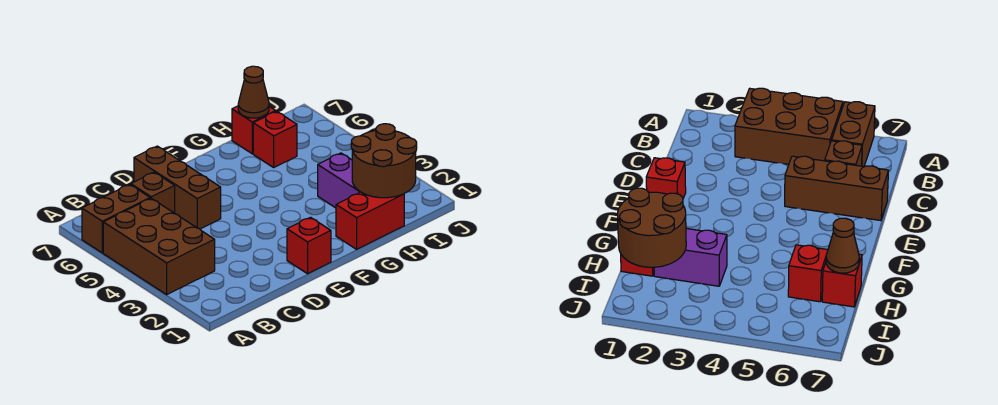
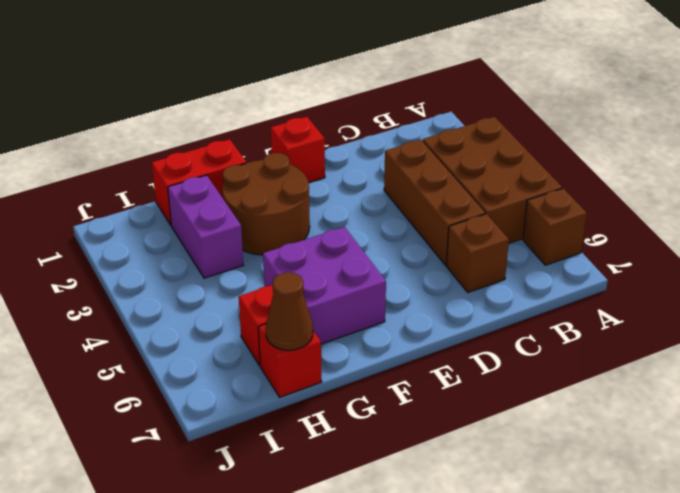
brown brick A6:B6 level 1 -> brown brick A6 level 1
brown brick D5:D7 level 1 -> brown brick C3:C5 level 1
none -> purple brick F5:G6 level 1
brown round brick H1:I2 level 2 -> brown round brick F2:G3 level 1

